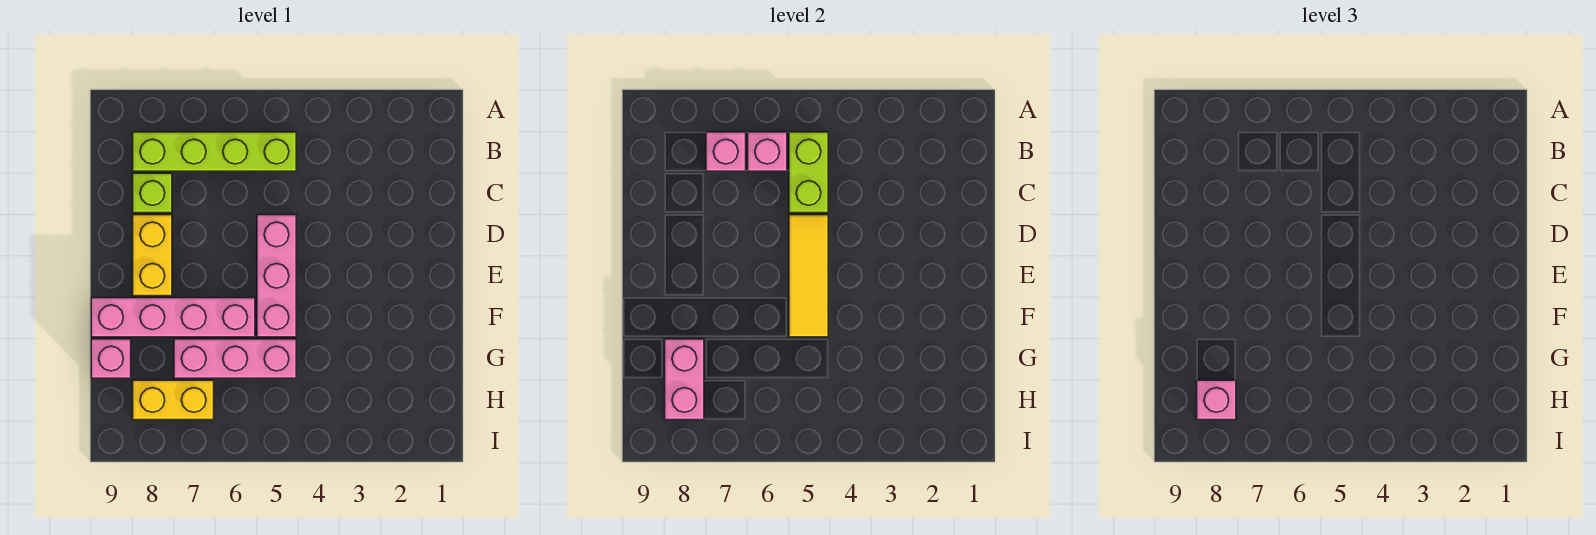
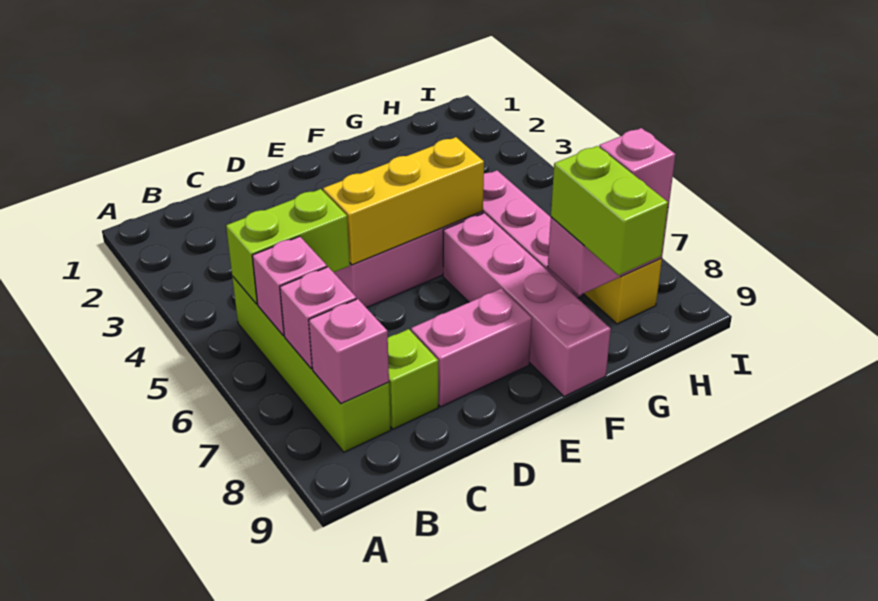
yellow tile D5:F5 level 2 -> yellow brick D5:F5 level 2
yellow brick D8:E8 level 1 -> pink brick D8:E8 level 1
none -> lime brick G8:G9 level 3
pink brick G9 level 1 -> pink brick B8 level 2

